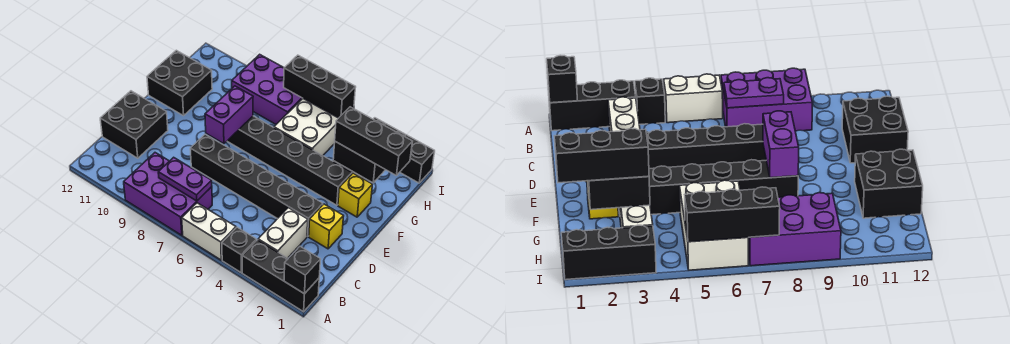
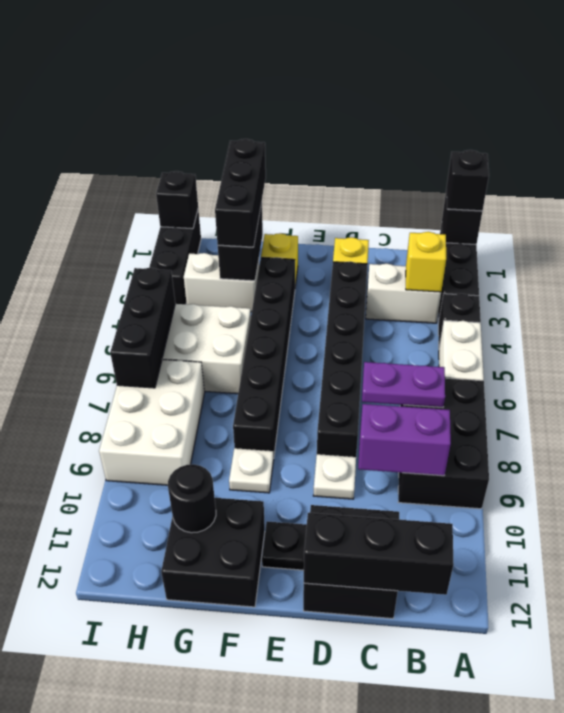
none -> black brick A1 level 3
purple brick A7:B9 level 1 -> black brick A7:B9 level 1
none -> yellow brick B3 level 2
purple plate B7:B8 level 2 -> purple plate B7:C7 level 2
none -> black brick B12:D12 level 2
none -> white plate D9 level 1
purple brick E8:F8 level 2 -> purple brick B9:C9 level 2
none -> black plate E11 level 1
none -> white plate F9 level 1
none -> black round brick G11 level 2
purple brick H7:I9 level 1 -> white brick H7:I9 level 1
none -> black brick I1 level 2

